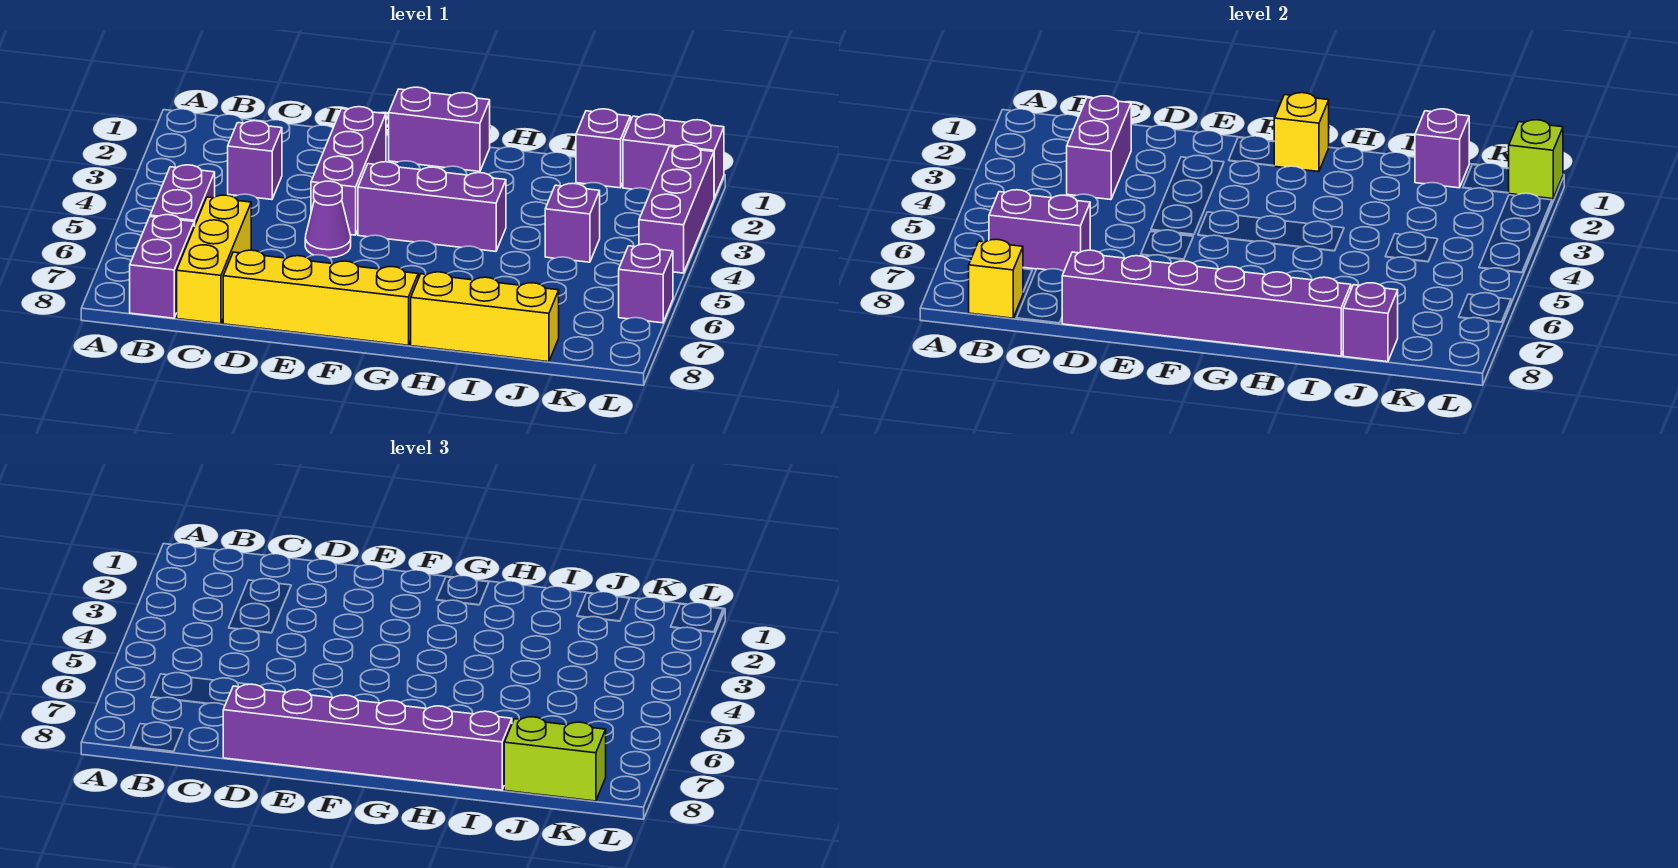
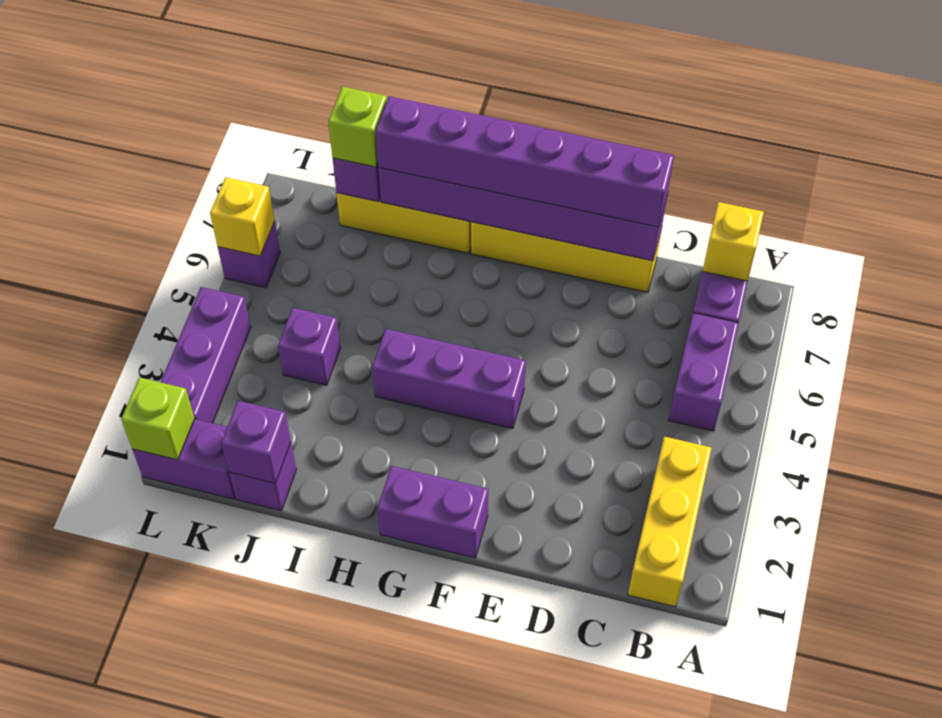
purple brick B6:C6 level 2 -> none
purple brick C2:C3 level 2 -> none
purple brick C3 level 1 -> none
yellow brick C6:C8 level 1 -> yellow brick B1:B3 level 1
purple brick E2:E4 level 1 -> none
purple cone E5 level 1 -> none
yellow brick G1 level 2 -> yellow brick L6 level 2
lime brick J8:K8 level 3 -> lime brick J8 level 3

